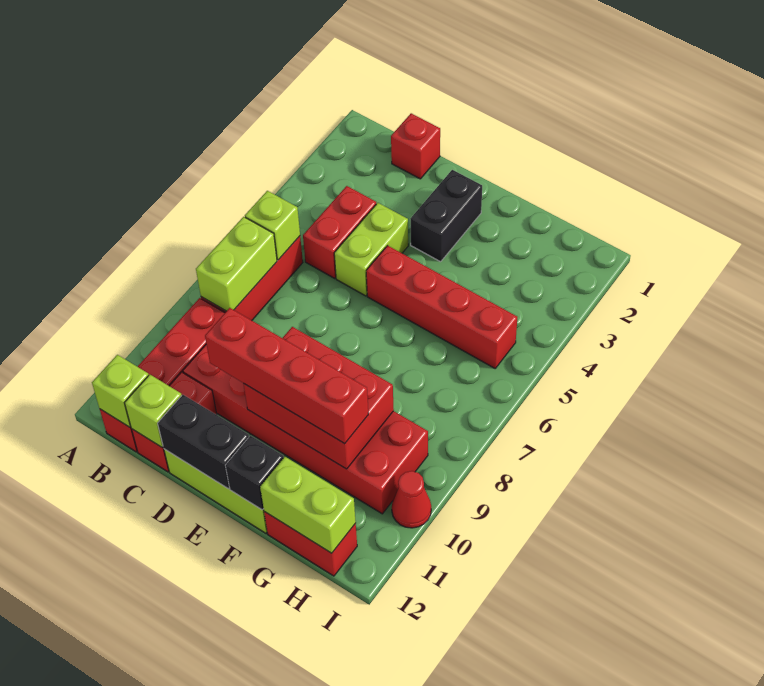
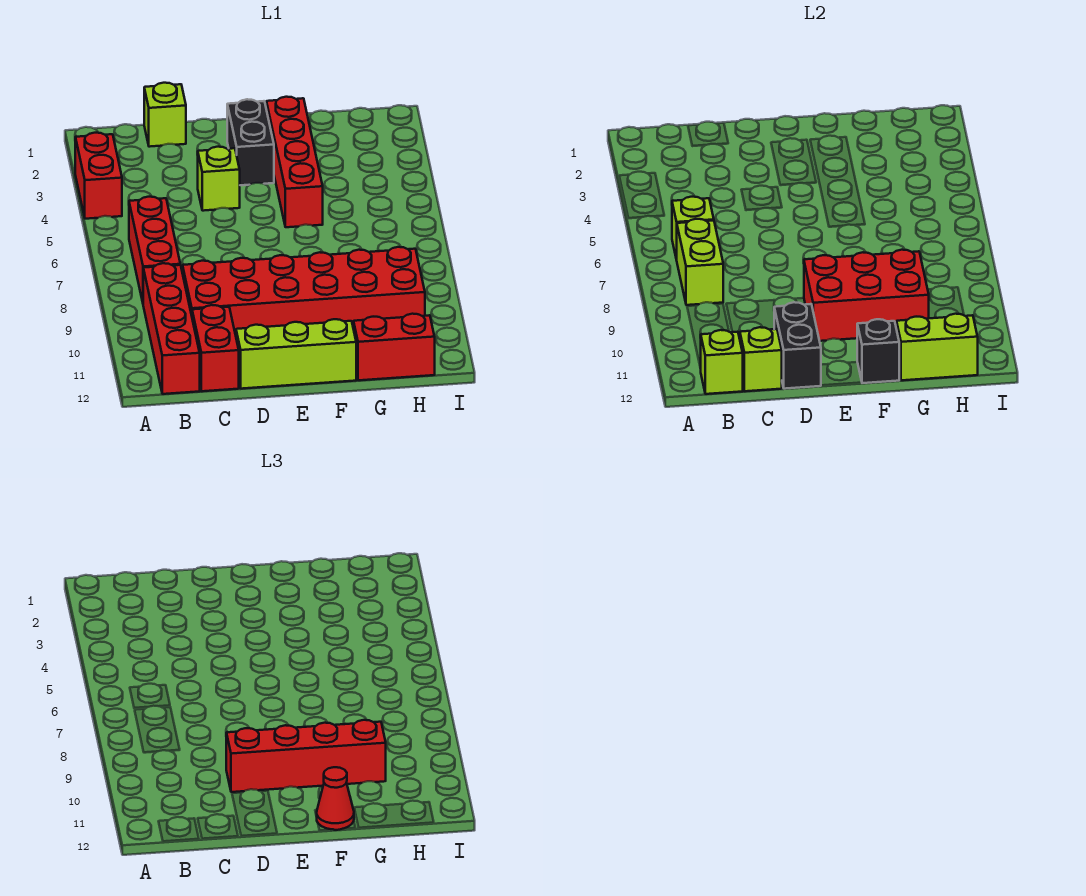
red brick C1 level 1 -> lime brick C1 level 1
red brick C4:C5 level 1 -> red brick A3:A4 level 1
lime brick D4:D5 level 1 -> lime brick D4 level 1
black brick D12:E12 level 2 -> black brick D11:D12 level 2
red brick E5:H5 level 1 -> red brick F2:F5 level 1
red cone I10 level 1 -> red cone F12 level 3

